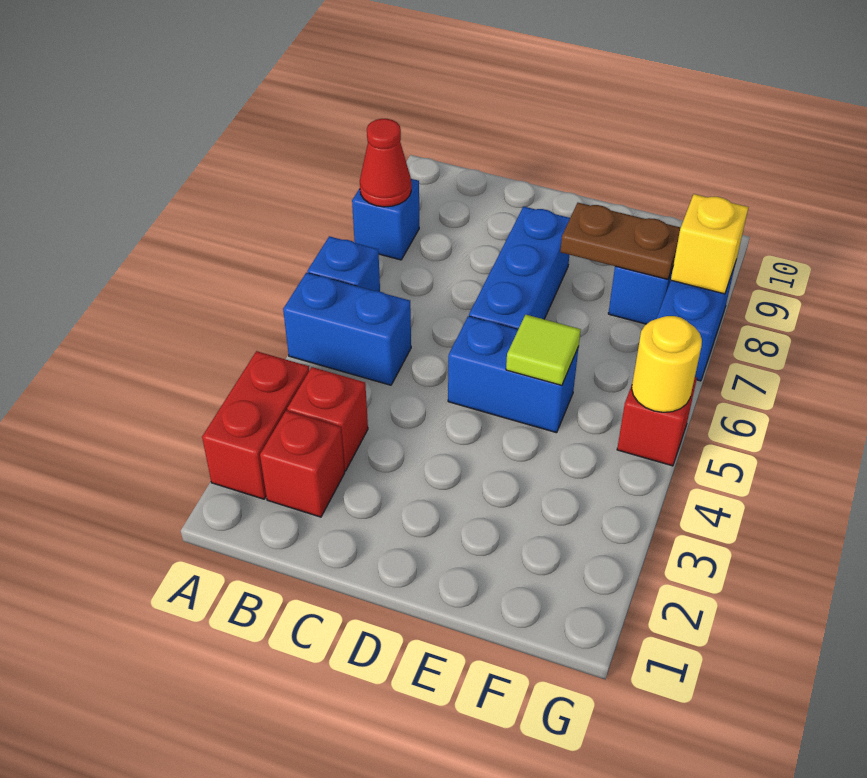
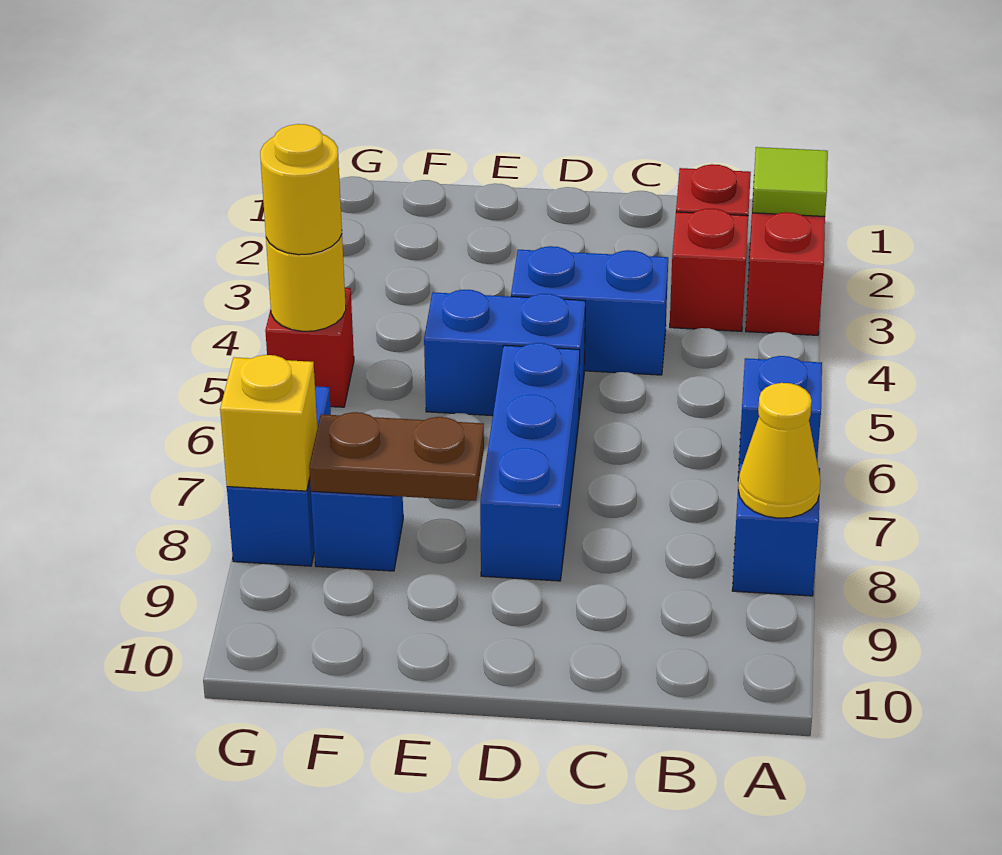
blue brick A5:B5 level 1 -> blue brick C4:D4 level 1
red cone A8 level 2 -> yellow cone A8 level 2
lime tile E5 level 2 -> lime tile A2 level 2
none -> yellow round brick G5 level 3

